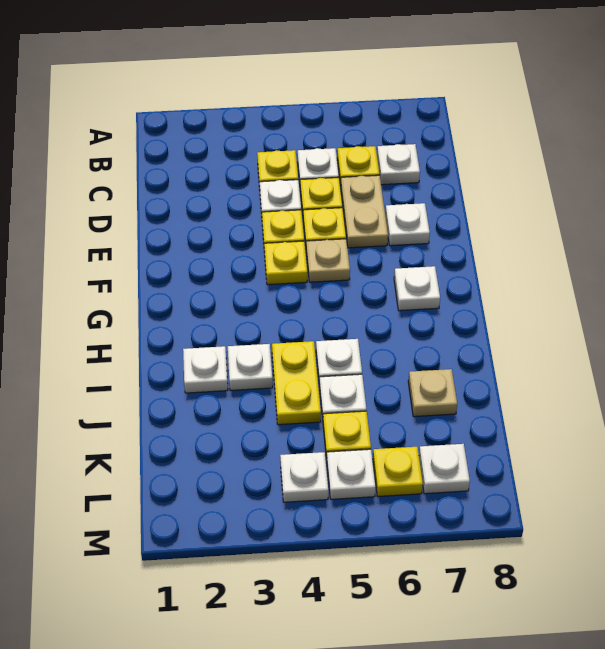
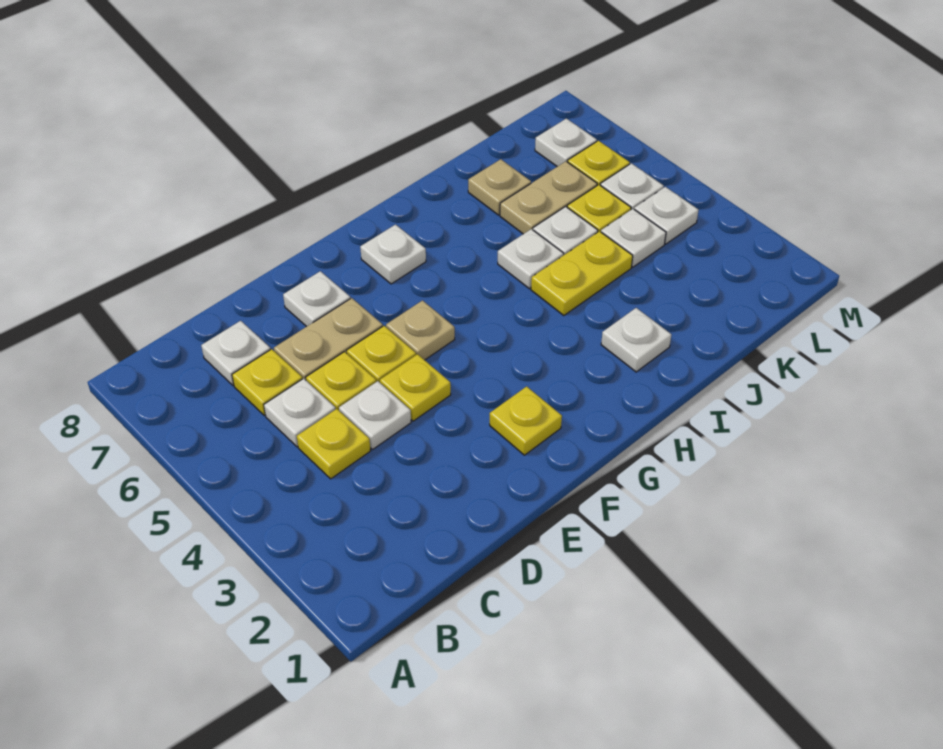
yellow plate F4 level 1 -> yellow plate F2 level 1
white plate I3 level 1 -> white plate K4 level 1
none -> tan plate J6:K6 level 1

